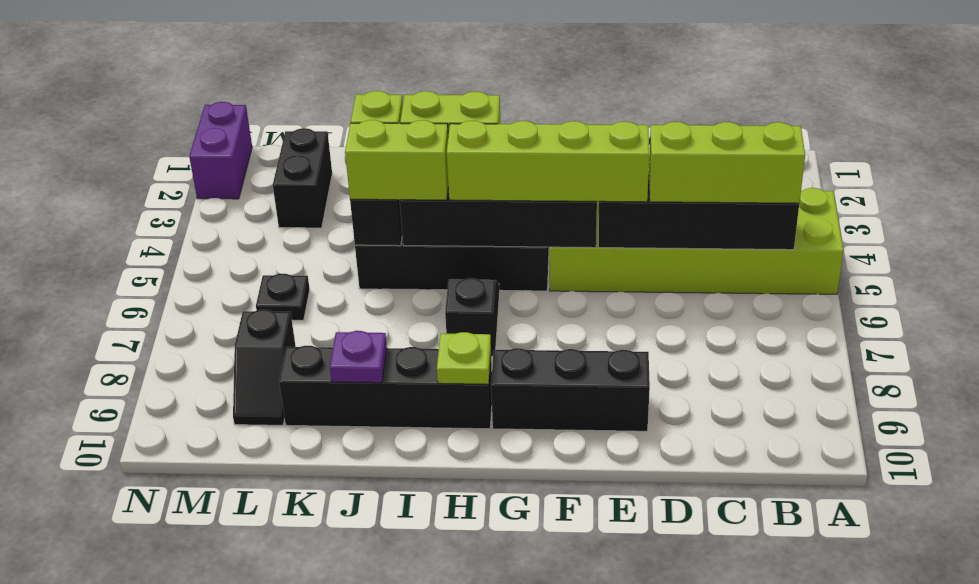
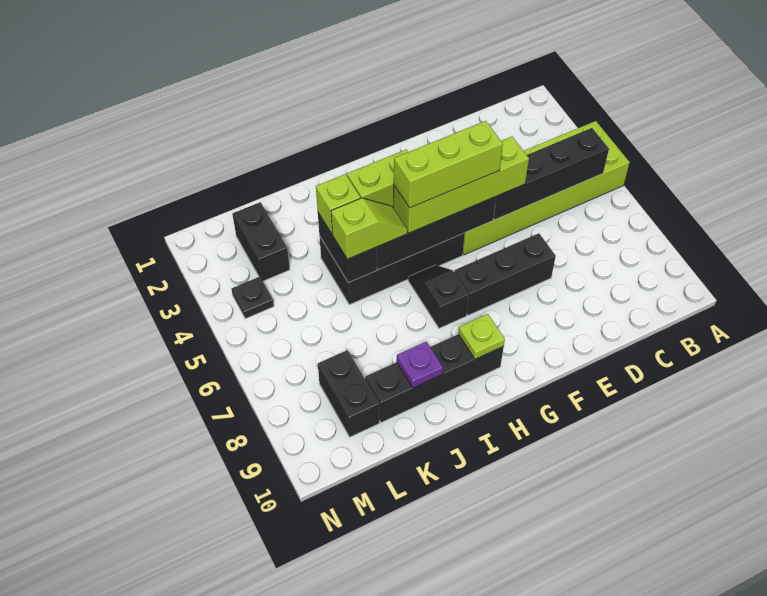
lime brick B5:D5 level 3 -> lime brick F5:H5 level 4
black brick E9:G9 level 1 -> black brick E7:G7 level 1
lime brick I5:J5 level 3 -> lime slope I5:J5 level 3 top J
black plate L6 level 1 -> black plate M4 level 1
black slope L8:L9 level 1 top 8 -> black brick L8:L9 level 1
purple brick N1:N2 level 1 -> none

